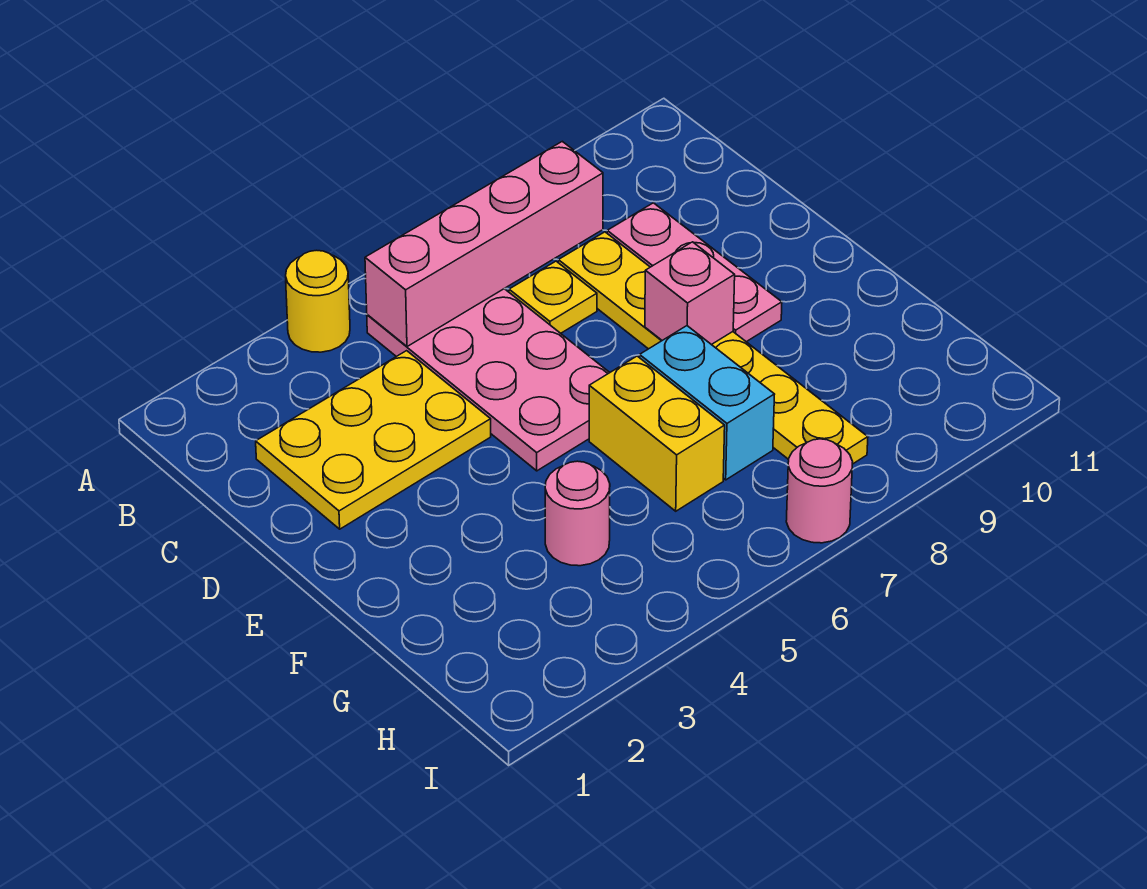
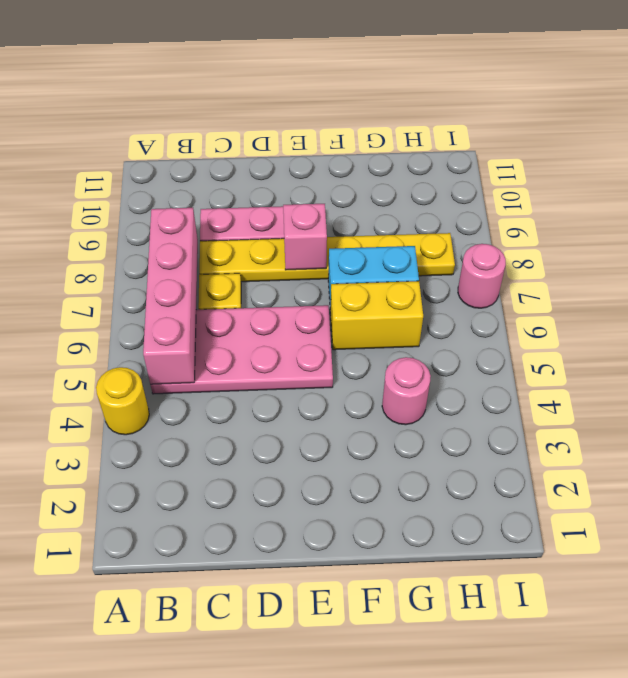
yellow plate C2:D4 level 1 -> none

